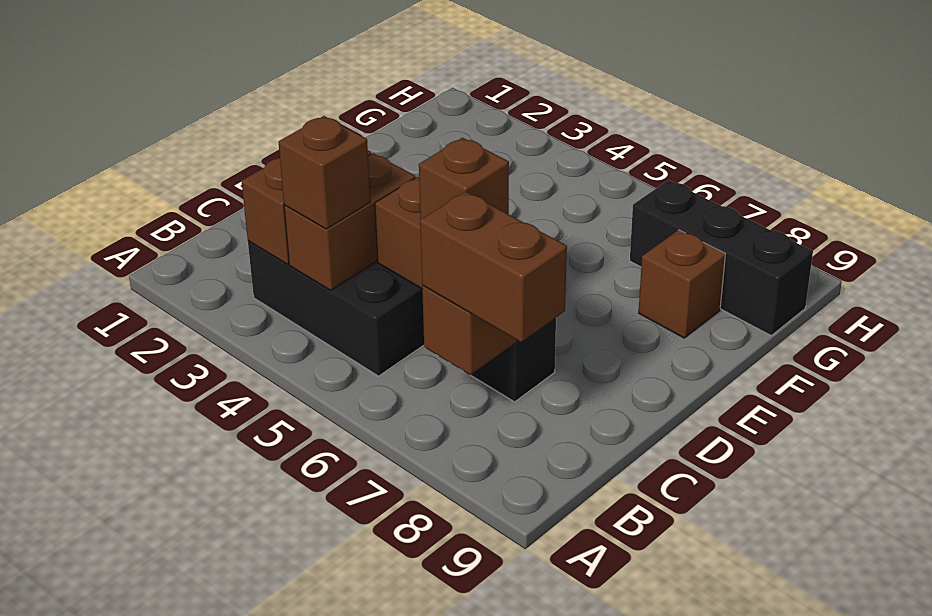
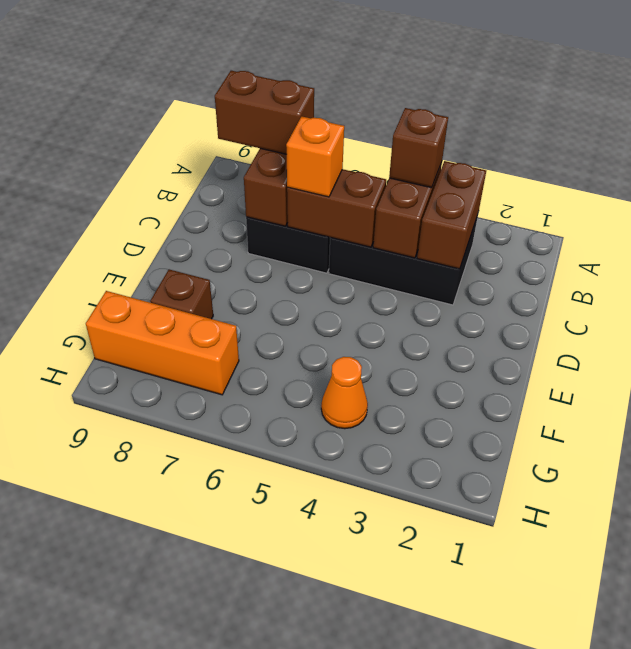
brown brick C6 level 3 -> orange brick C6 level 3
none -> orange cone G4 level 1
black brick G7:G9 level 1 -> orange brick G7:G9 level 1

